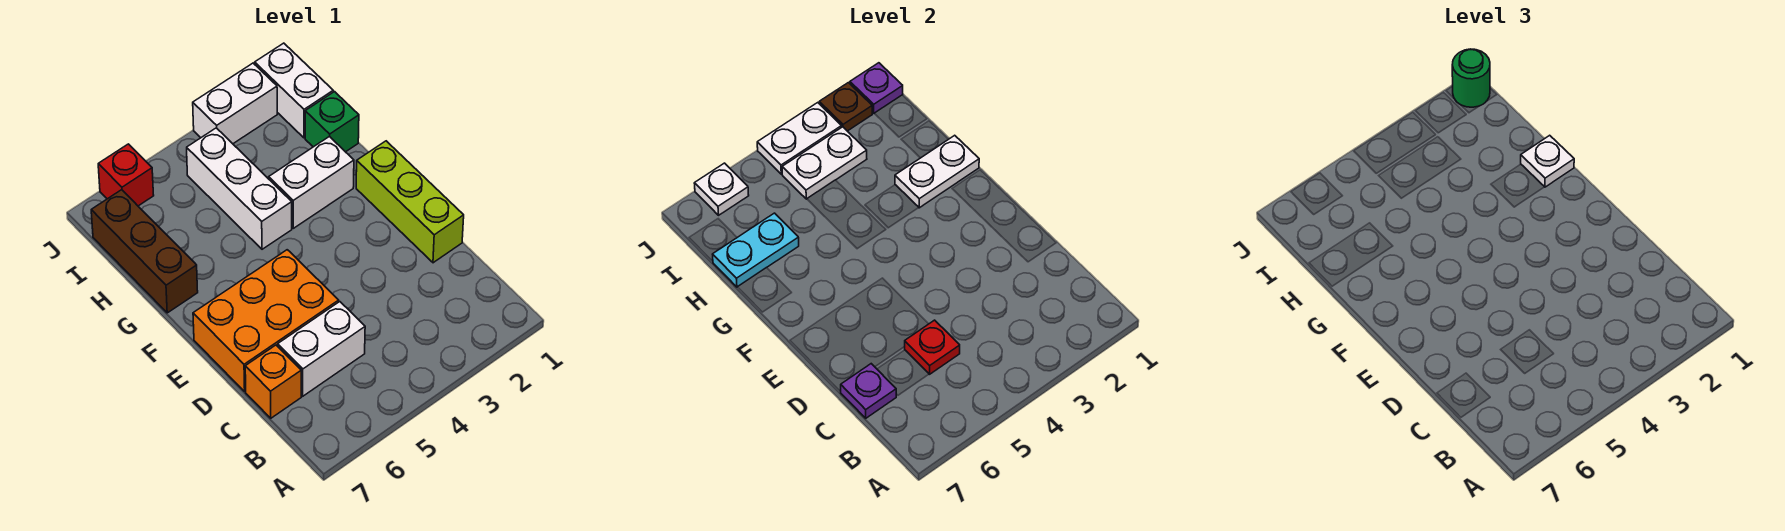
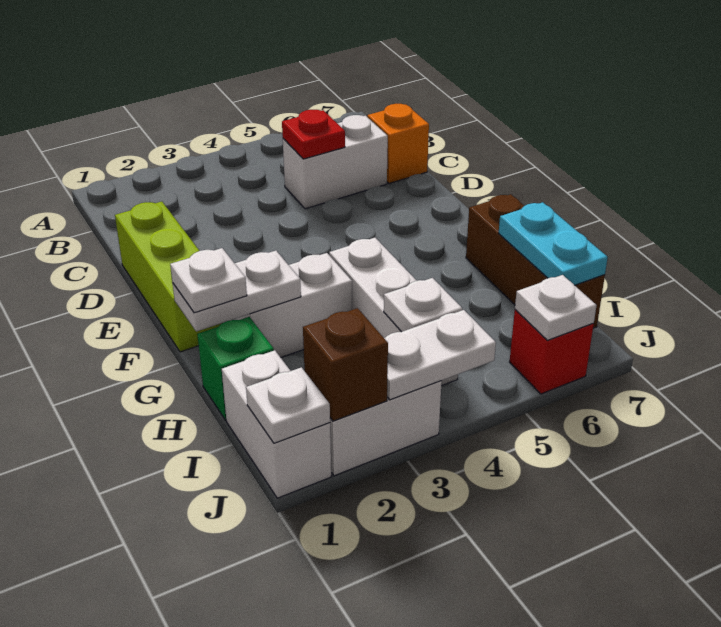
purple plate C7 level 2 -> none
orange brick D5:E7 level 1 -> none
cyan plate H6:H7 level 2 -> cyan plate H7:I7 level 2
white plate I3:I4 level 2 -> white plate I4 level 2
purple plate J1 level 2 -> white plate J1 level 2
green round brick J1 level 3 -> none
brown plate J2 level 2 -> brown brick J2 level 2

